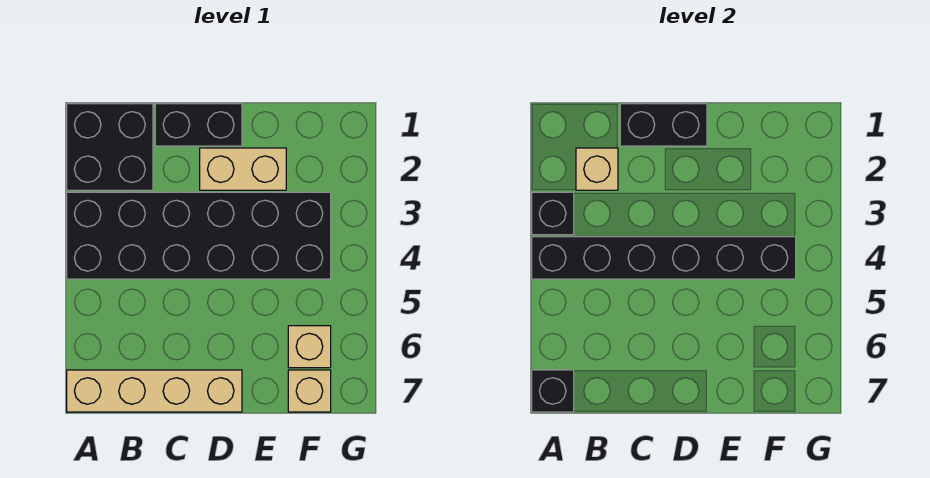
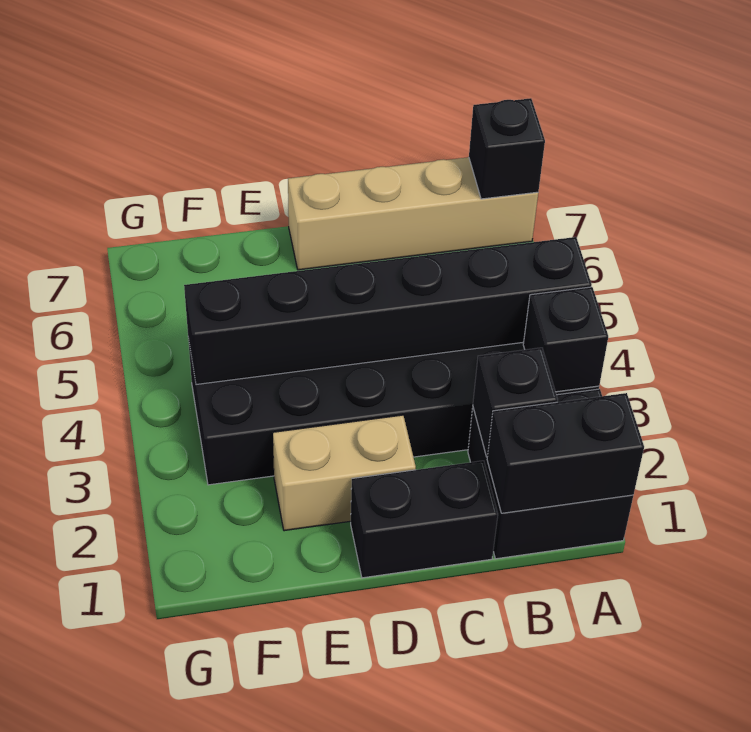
tan brick B2 level 2 -> black brick B2 level 2
black brick C1:D1 level 2 -> black brick A1:B1 level 2
tan brick F6 level 1 -> none
tan brick F7 level 1 -> none

